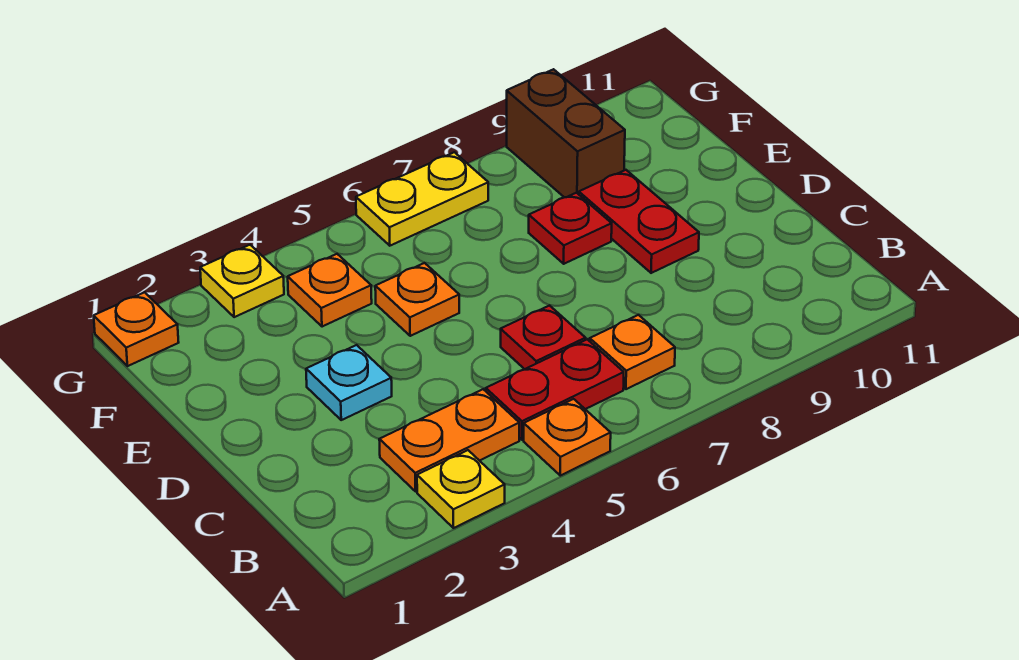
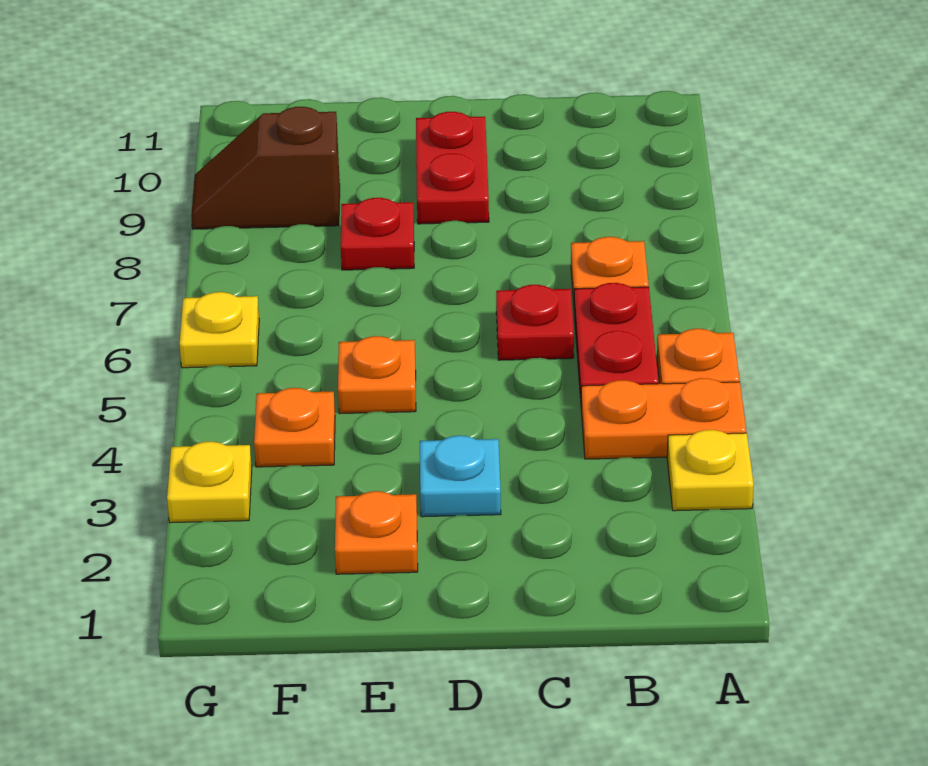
orange plate B3:B4 level 1 -> orange plate A4:B4 level 1
red plate D9:E9 level 1 -> red plate D9:D10 level 1
brown brick F9:G9 level 1 -> brown slope F9:G9 level 1 top F
orange plate G1 level 1 -> orange plate E2 level 1
yellow plate G6:G7 level 1 -> yellow plate G6 level 1

